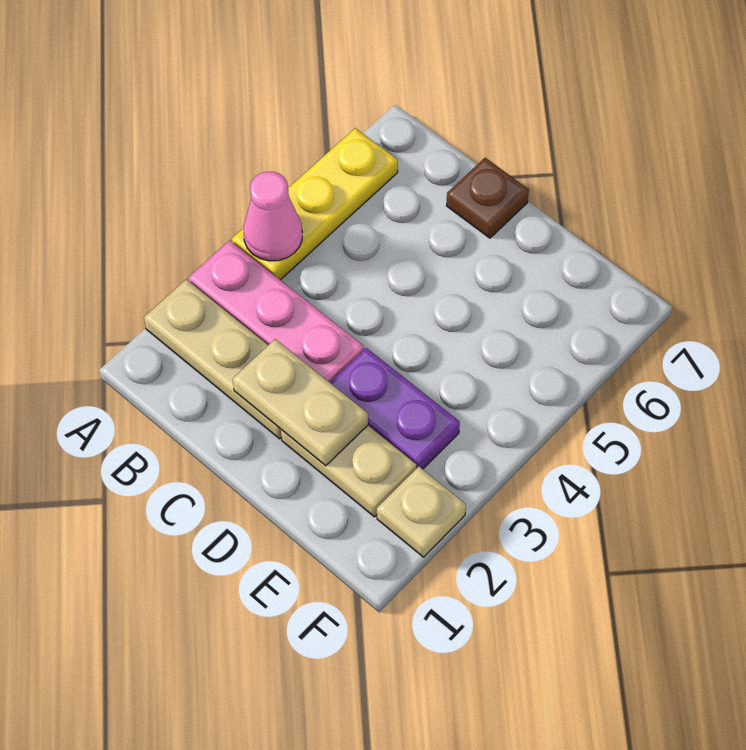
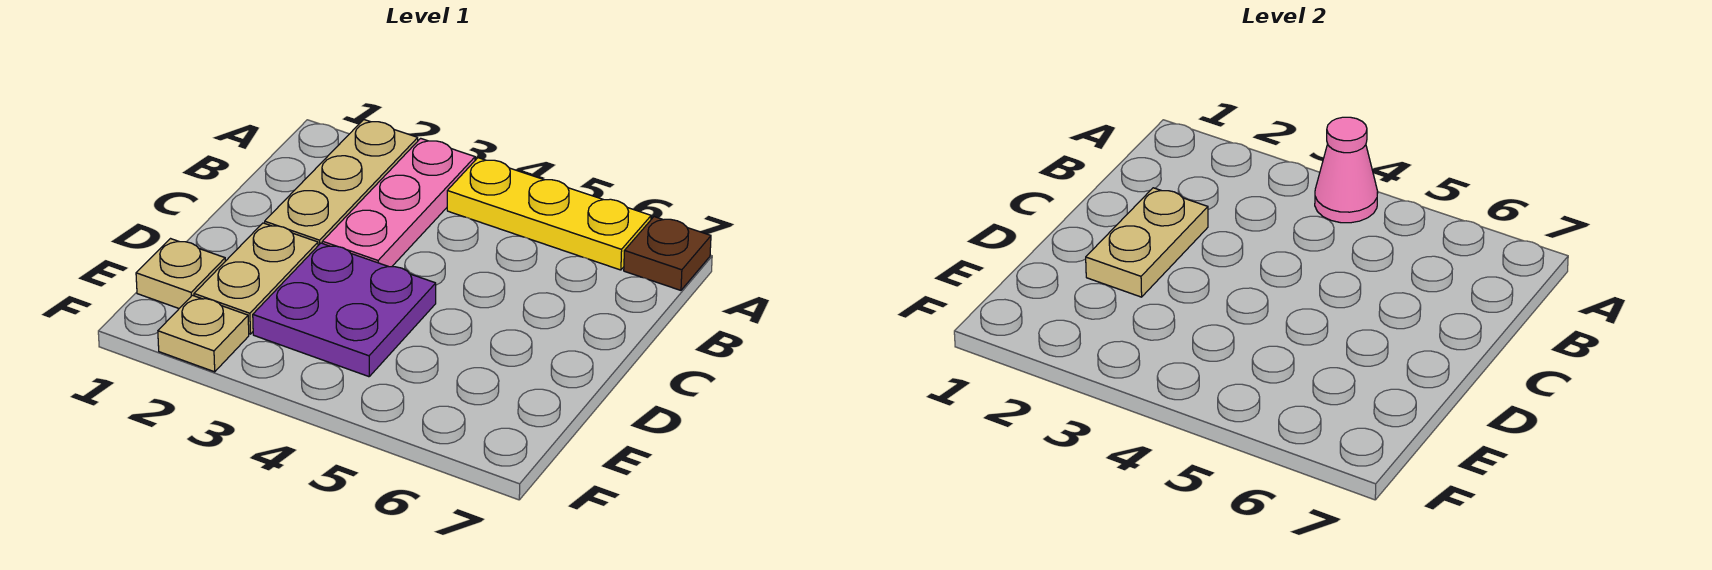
brown plate C7 level 1 -> brown plate A7 level 1
purple plate D3:E3 level 1 -> purple plate D3:E4 level 1
none -> tan plate E1 level 1

